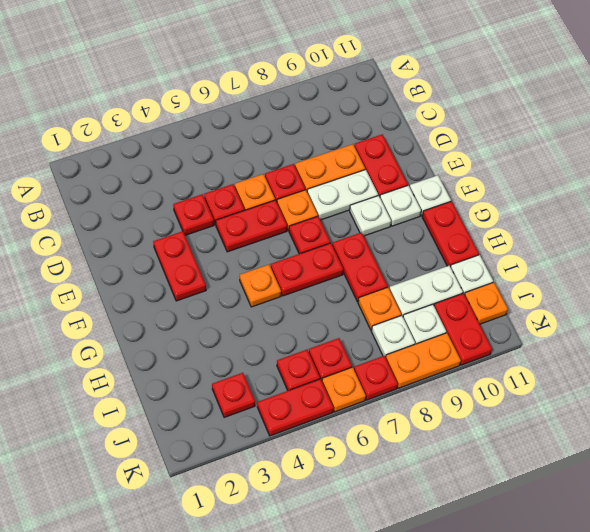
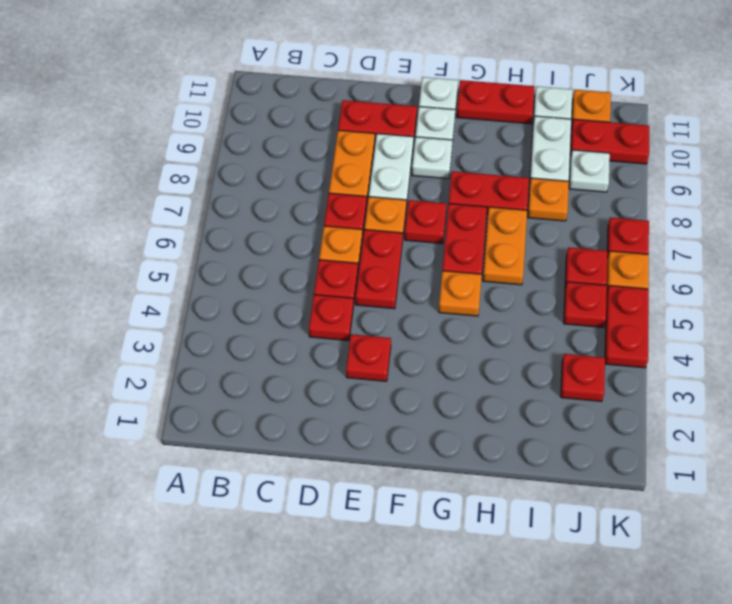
red plate E3:F3 level 1 -> red plate E3 level 1
white plate J8 level 1 -> none
orange plate K8:K9 level 1 -> orange plate H6:H7 level 1

